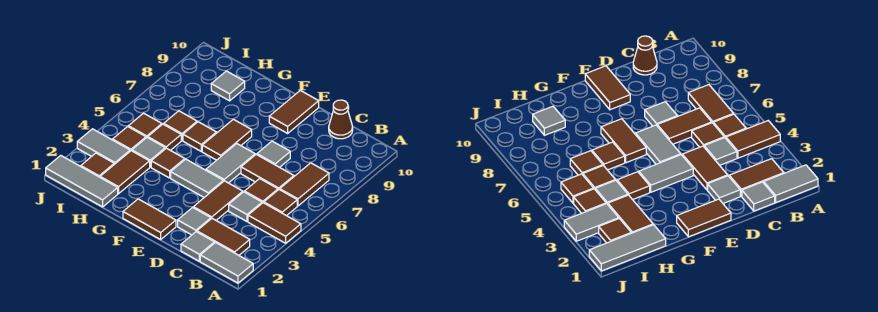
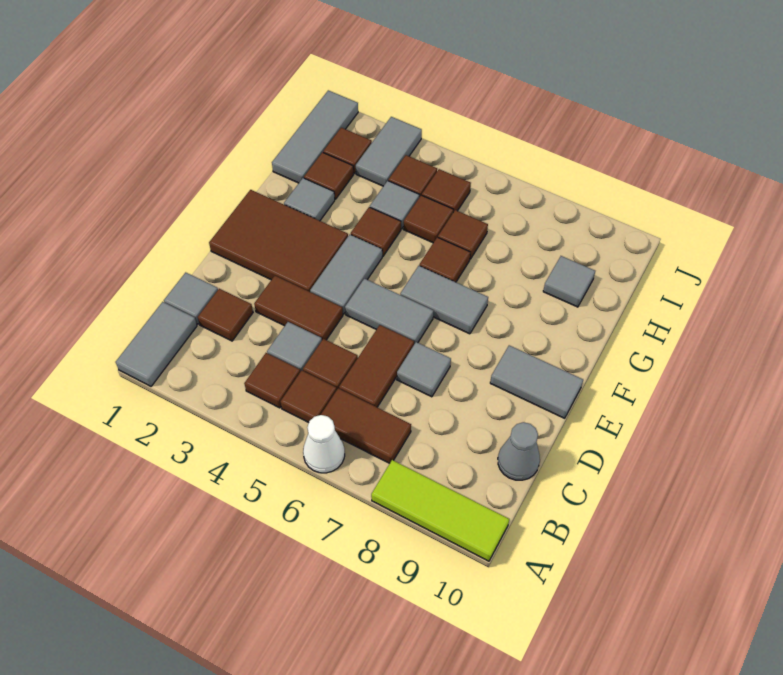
brown tile A4:B4 level 1 -> brown tile B4 level 1
none -> white cone A6 level 1
none -> lime tile A8:A10 level 1
brown tile B2:C2 level 1 -> brown tile C2 level 1
brown cone C10 level 1 -> grey cone C10 level 1
grey tile D2 level 1 -> grey tile G2 level 1
brown tile E1:F1 level 1 -> brown tile E1:F3 level 1
brown tile E9:E10 level 1 -> grey tile E9:E10 level 1
brown tile F6:F7 level 1 -> grey tile F6:F7 level 1
brown tile H2:H3 level 1 -> brown tile H2 level 1

